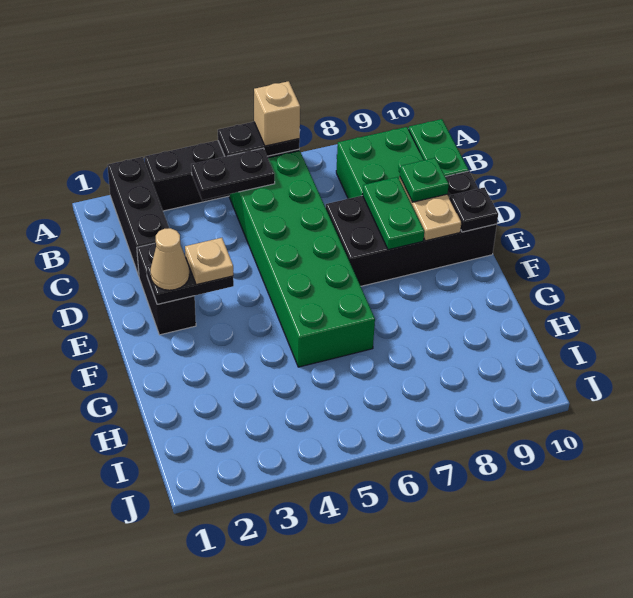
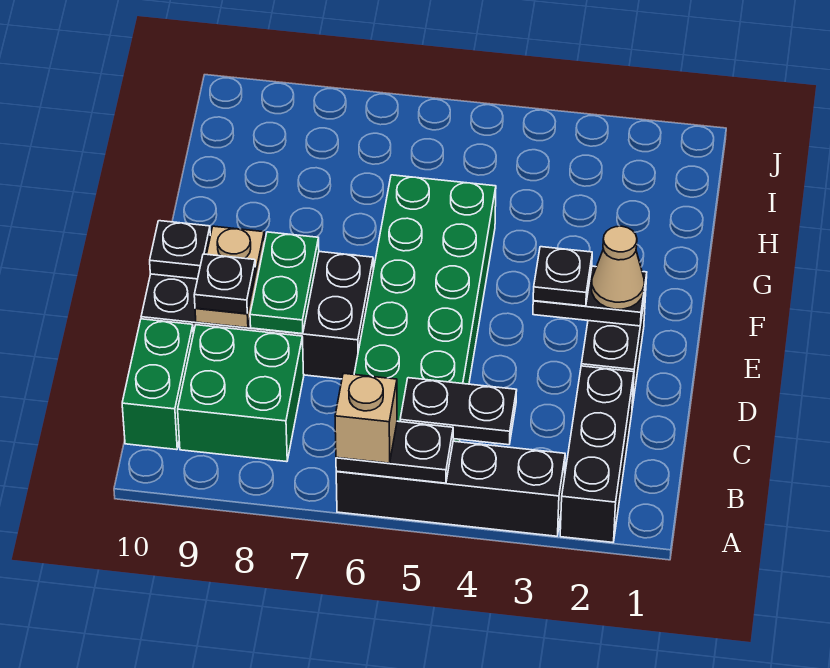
green plate D9 level 3 -> black plate D9 level 3
tan plate E3 level 3 -> black plate E3 level 3

